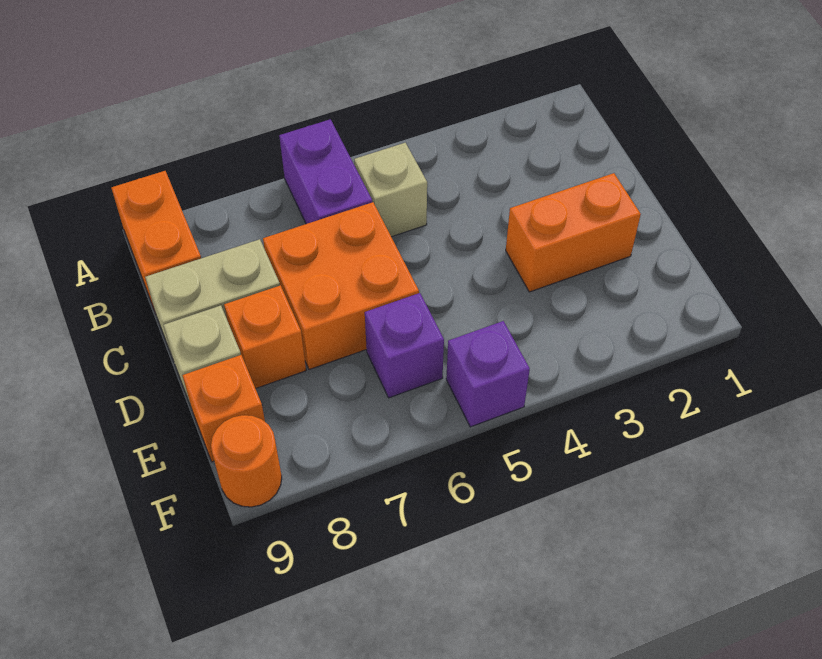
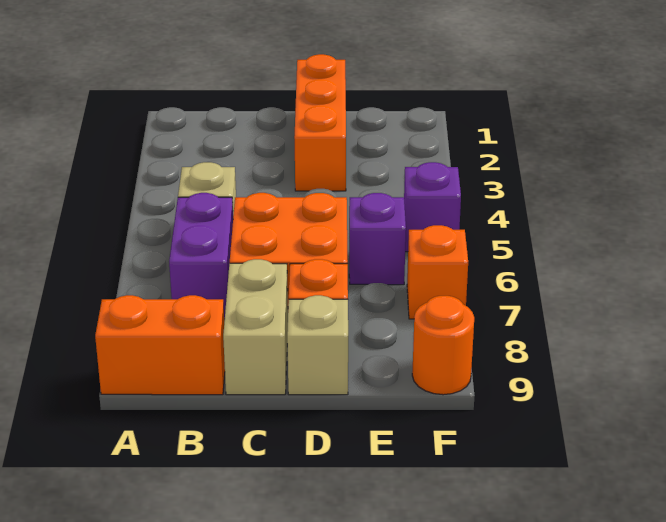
purple brick A6:B6 level 1 -> purple brick B6:B7 level 1
orange brick D2:D3 level 1 -> orange brick D1:D3 level 1
orange brick E9 level 1 -> orange brick F7 level 1

